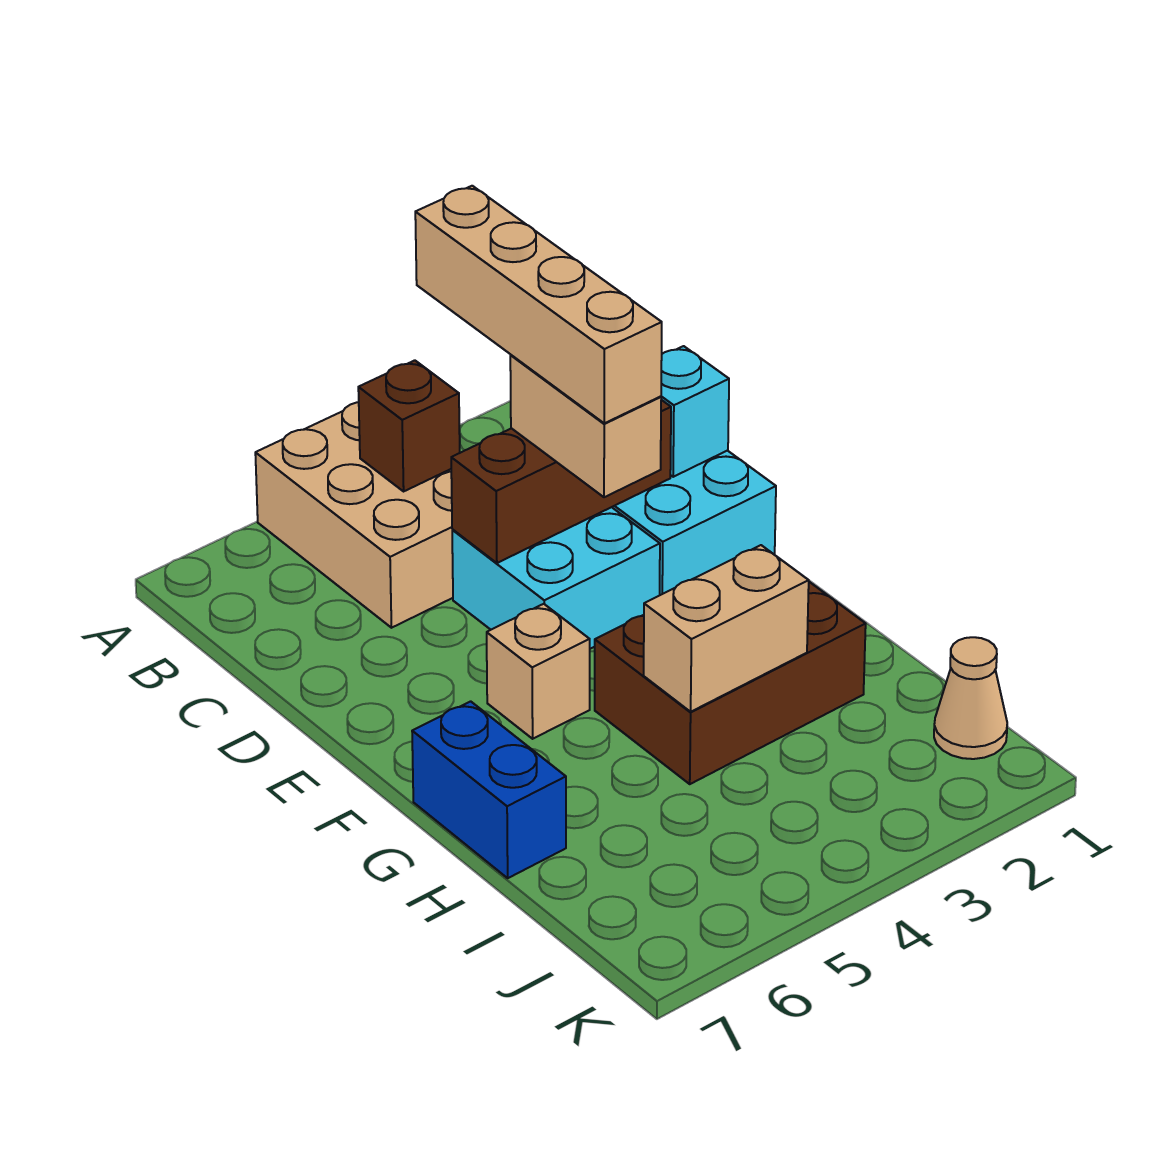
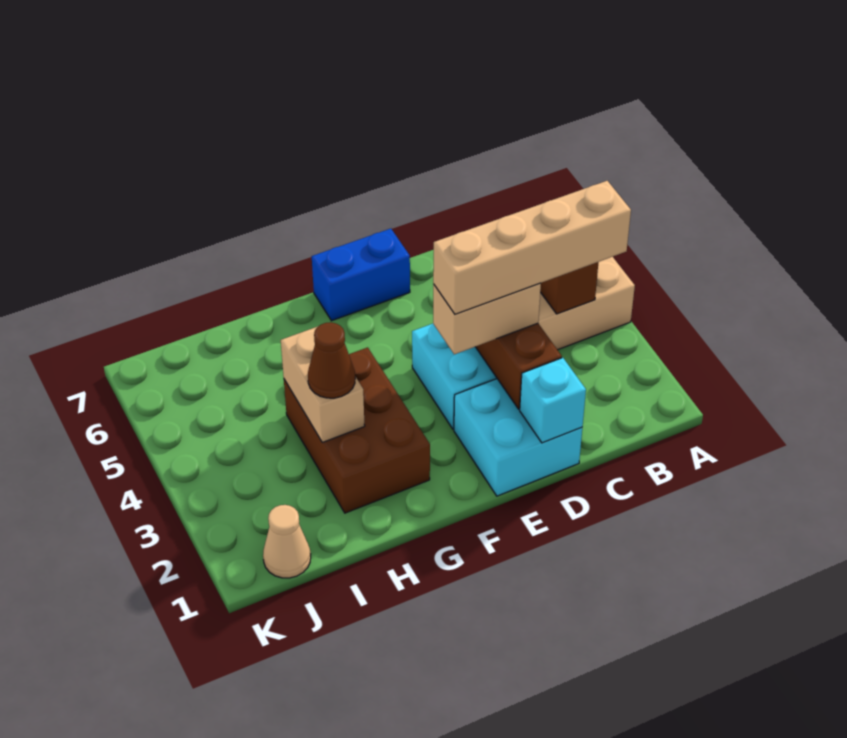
tan brick F5 level 1 -> none
blue brick G7:H7 level 1 -> blue brick E7:F7 level 1
none -> brown cone H3 level 3

